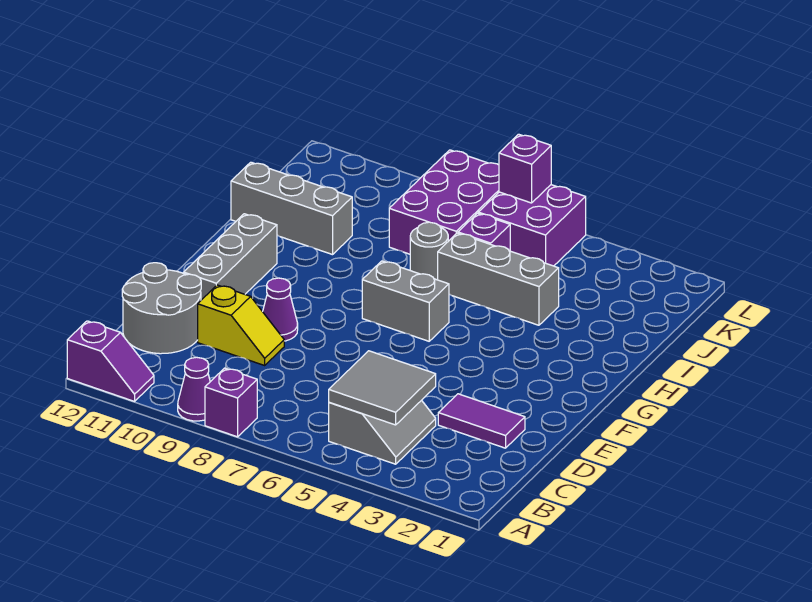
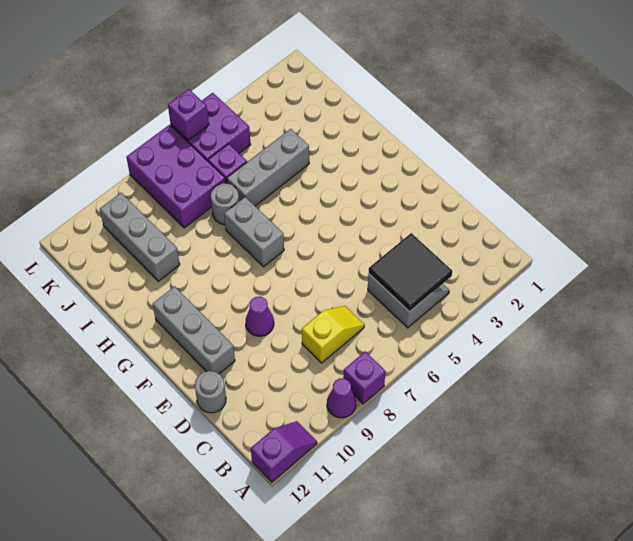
grey tile B4:C5 level 2 -> black tile B4:C5 level 2
grey round brick C11:D12 level 1 -> grey round brick D12 level 1
purple tile D2:D3 level 1 -> none
yellow slope D9:D10 level 1 top 10 -> yellow slope C7:C8 level 1 top 8
grey brick G6:G7 level 1 -> grey brick G7:H7 level 1
grey brick I10:I12 level 1 -> grey brick I10:K10 level 1

